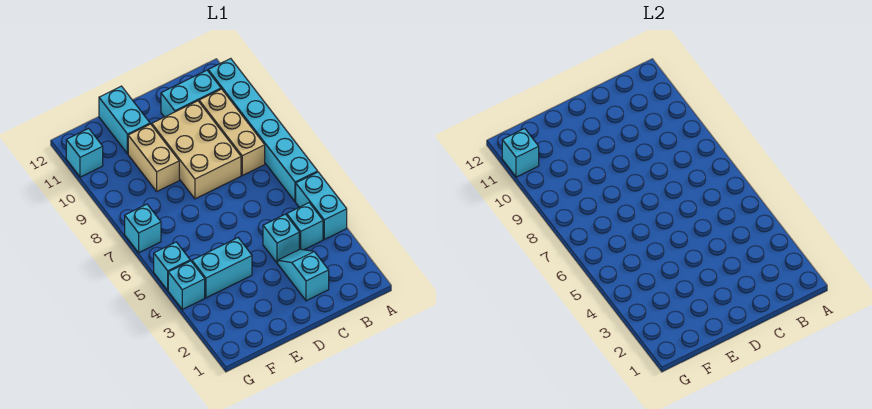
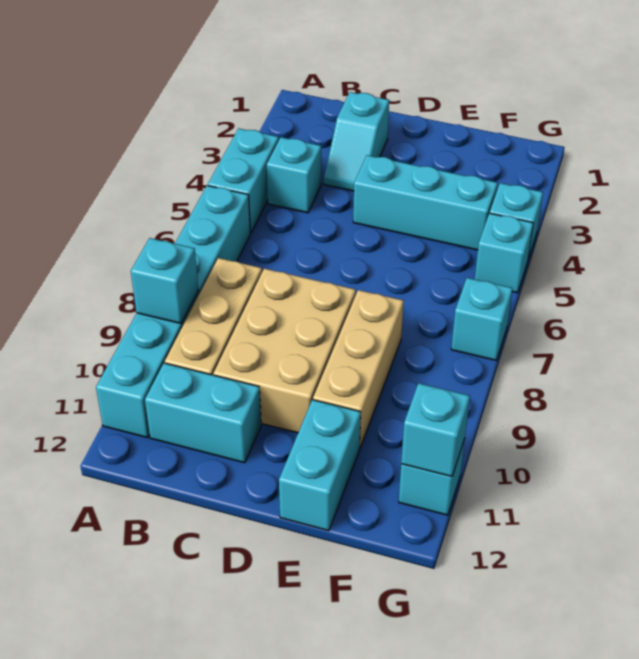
cyan brick C4 level 1 -> cyan brick A9 level 2
cyan brick E4:F4 level 1 -> cyan brick D4:F4 level 1
tan brick E9:E10 level 1 -> tan brick E8:E10 level 1

